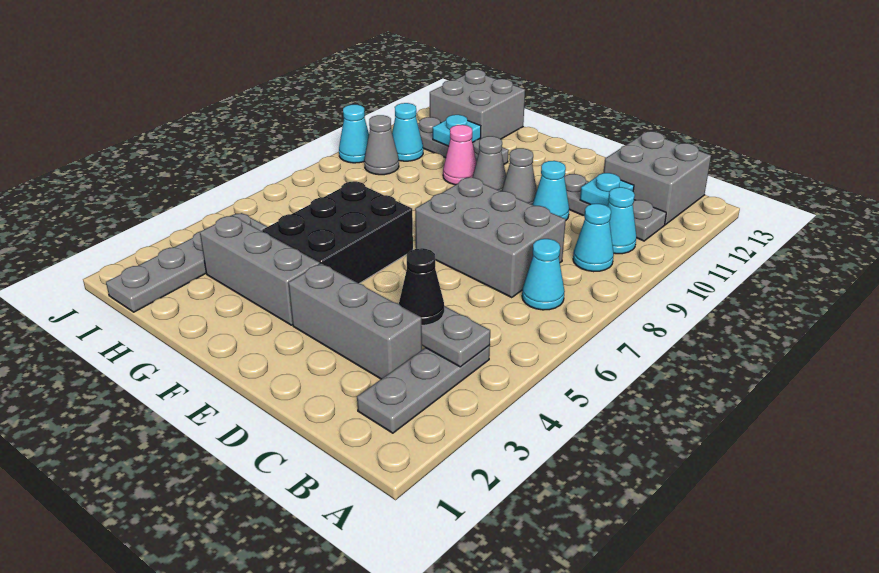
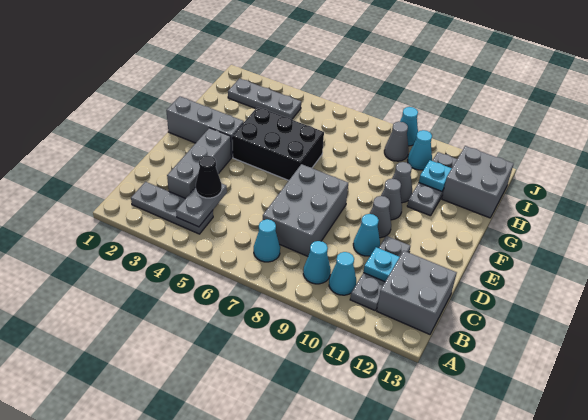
grey brick F3:H3 level 1 -> grey brick F1:F3 level 1
pink cone G10 level 1 -> grey cone G10 level 1
grey plate I1:I4 level 1 -> grey plate I2:I4 level 1

